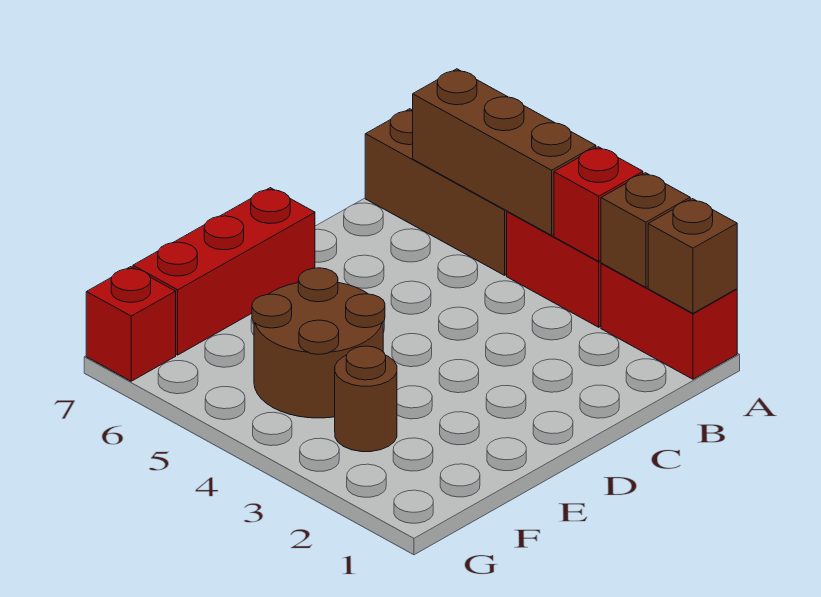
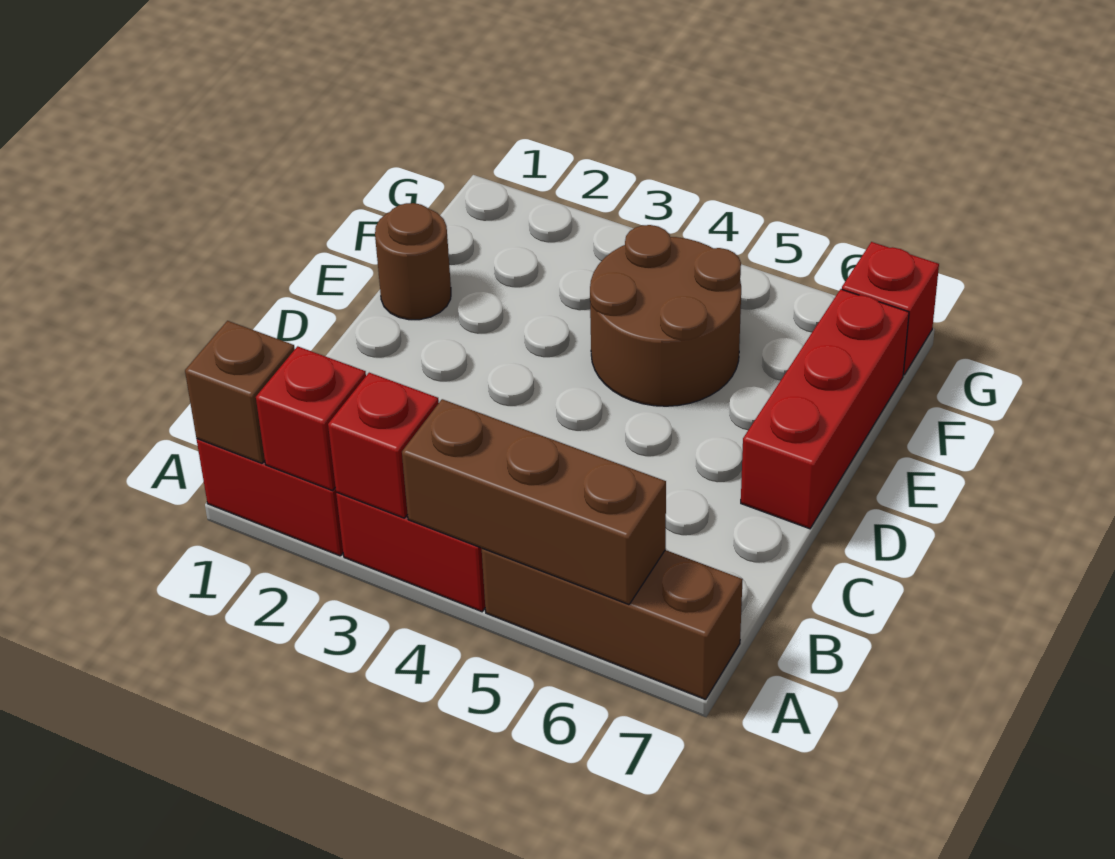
brown brick A2 level 2 -> red brick A2 level 2
brown round brick F3 level 1 -> brown round brick E1 level 1

